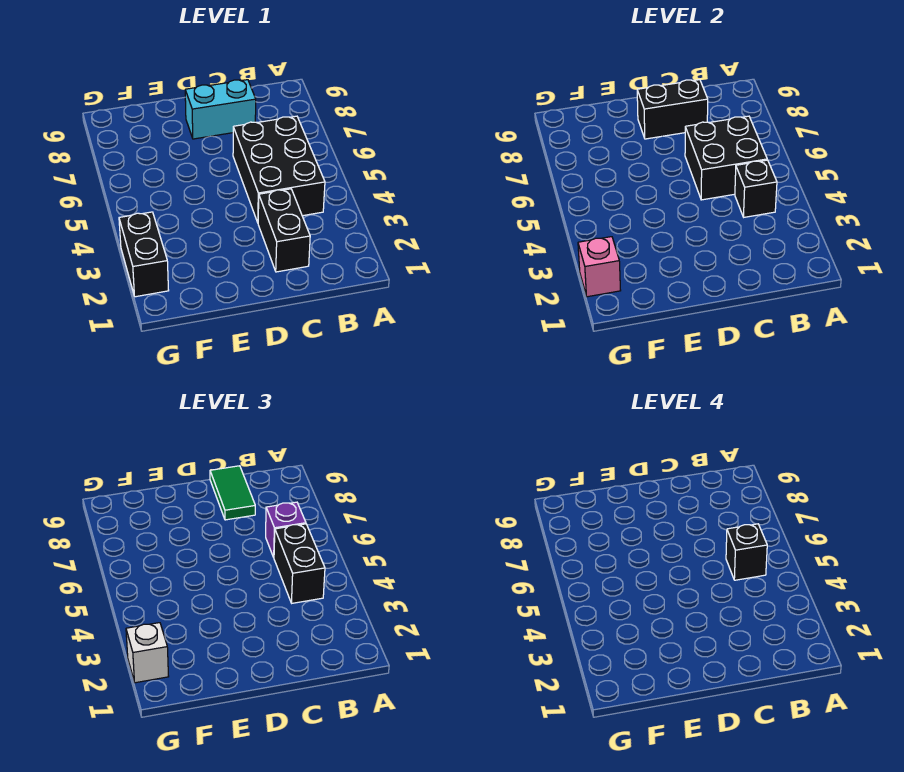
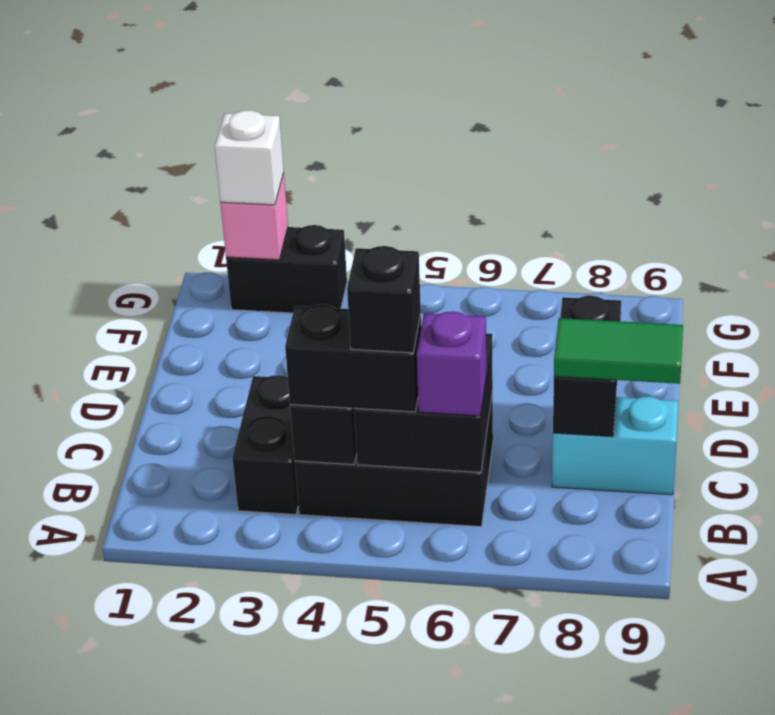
black brick C2:C3 level 1 -> black brick B3:C3 level 1
cyan brick C8:D8 level 1 -> cyan brick C8:C9 level 1

